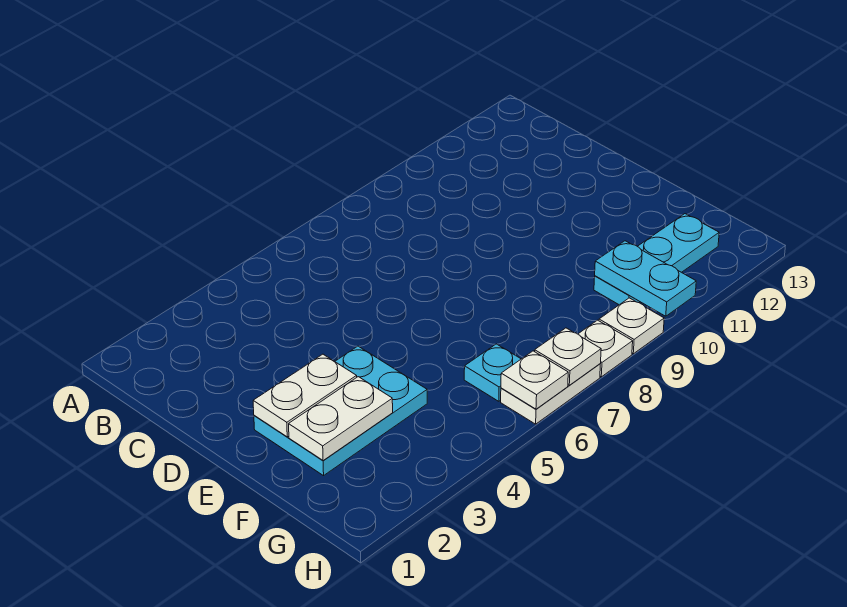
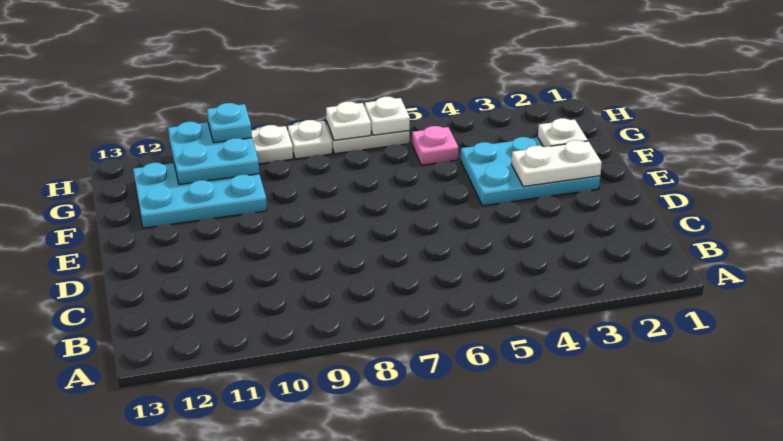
white plate F2:F3 level 2 -> white plate F2 level 2
none -> pink plate G5 level 1
cyan plate G6 level 1 -> cyan plate H10 level 3
cyan plate G10:G12 level 1 -> cyan plate F10:G12 level 1
cyan plate G10:H10 level 2 -> cyan plate G10:H11 level 2

